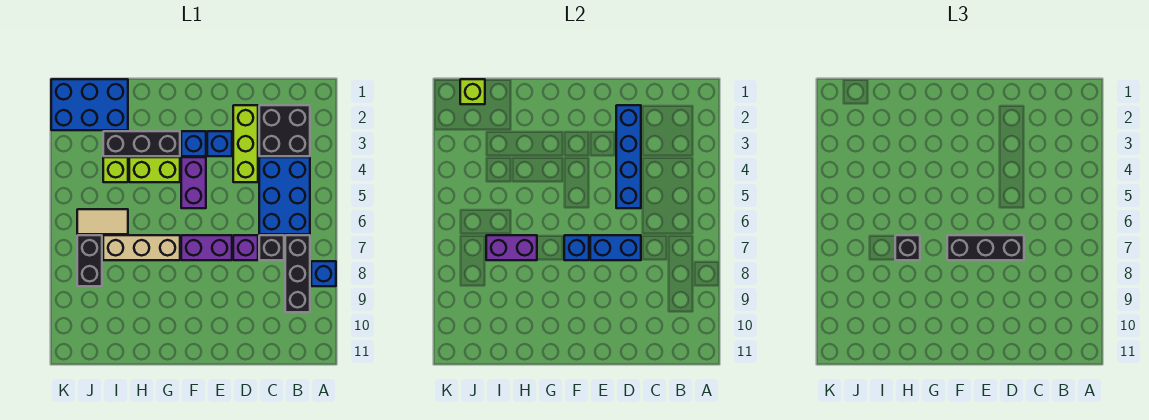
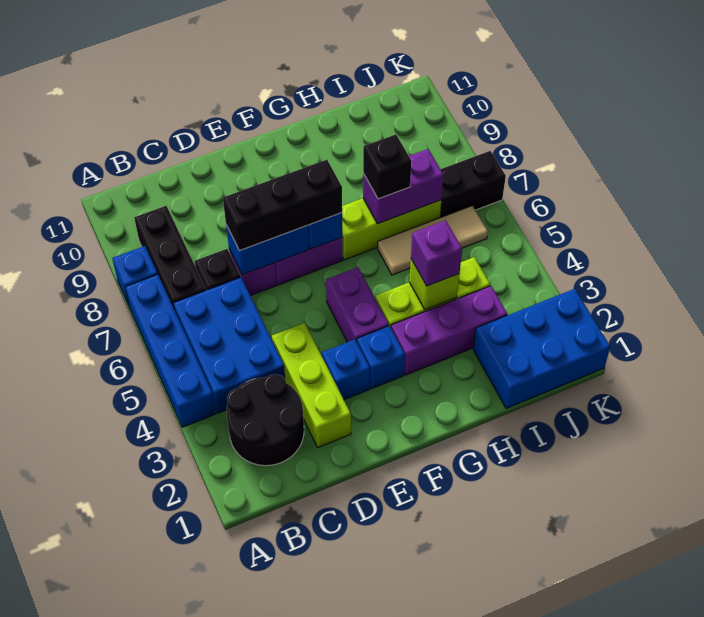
black brick B2:C3 level 1 -> black round brick B2:C3 level 1
blue brick D2:D5 level 2 -> blue brick A4:A7 level 1
black brick G3:I3 level 1 -> purple brick G3:I3 level 1
tan brick G7:I7 level 1 -> lime brick G7:I7 level 1
none -> purple brick H4 level 3
tan tile I6:J6 level 1 -> tan tile H6:J6 level 1
lime brick J1 level 2 -> lime brick H4 level 2
black brick J7:J8 level 1 -> black brick J7:K7 level 1

